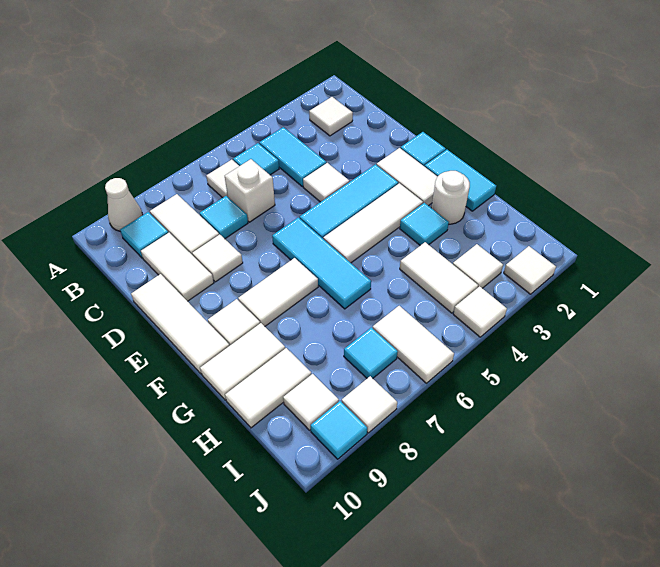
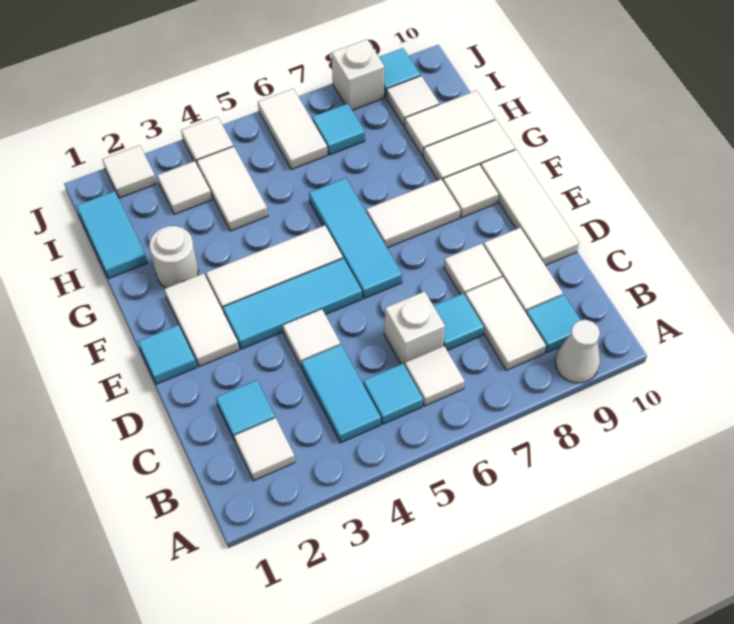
cyan tile F1:G1 level 1 -> cyan tile H1:I1 level 1
cyan tile G3 level 1 -> cyan tile C2 level 1
white tile J8 level 1 -> white brick J8 level 1

